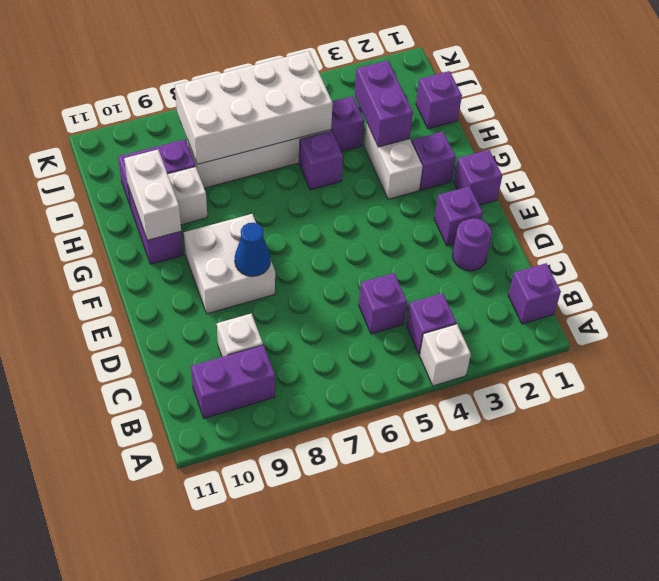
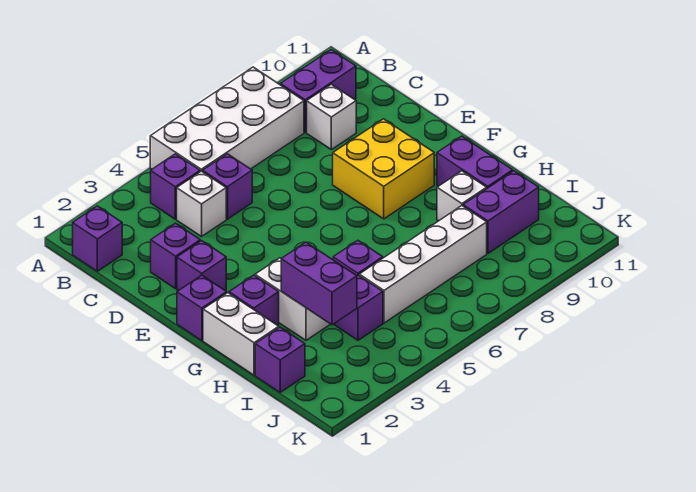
white brick A4 level 1 -> white brick C4 level 1
purple round brick D2 level 1 -> purple brick D2 level 1
white brick E8:F9 level 1 -> yellow brick E8:F9 level 1
blue cone E8 level 2 -> none
white brick G10:H10 level 2 -> white brick G1:H1 level 1
white brick I5:J8 level 2 -> white brick A5:B8 level 1

